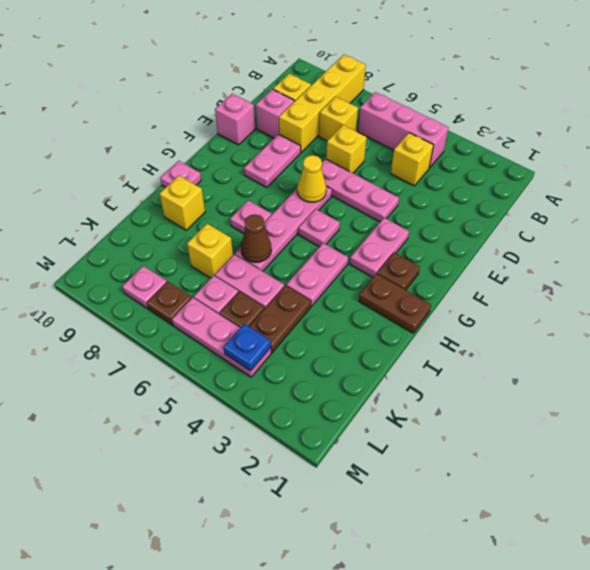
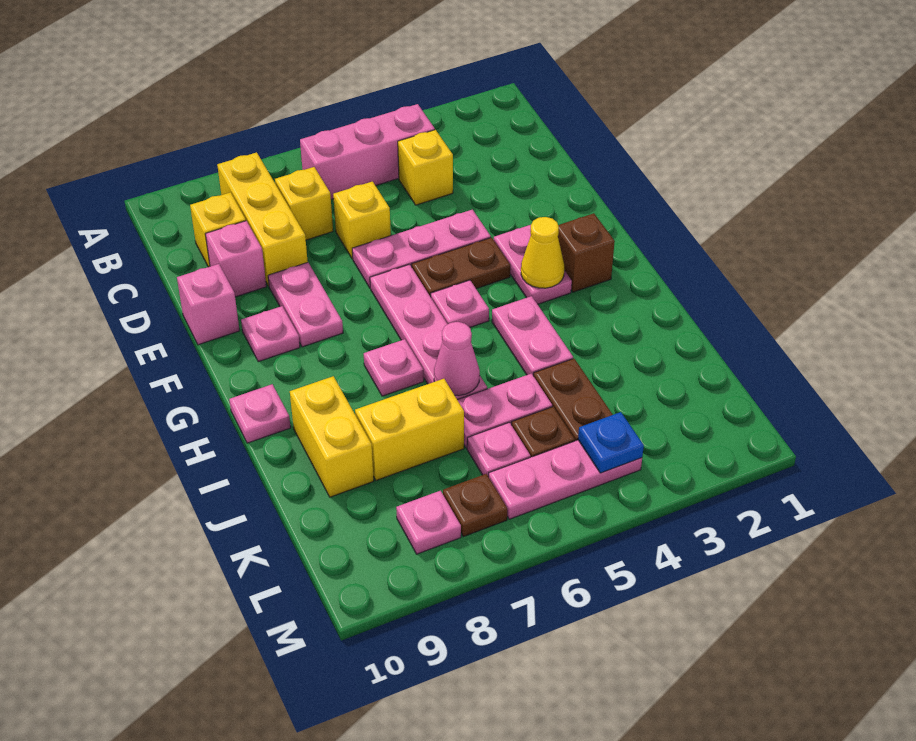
yellow brick A8:D8 level 1 -> yellow brick B8:D8 level 1
yellow cone F6 level 2 -> yellow cone G3 level 2
none -> pink plate F9 level 1
brown plate G2 level 1 -> brown brick G2 level 1
brown plate H1:H2 level 1 -> brown plate F4:F5 level 1
brown cone I6 level 2 -> pink cone I6 level 2
yellow brick I9 level 1 -> yellow brick I9:J9 level 1
yellow brick J7 level 1 -> yellow brick J7:J8 level 1

